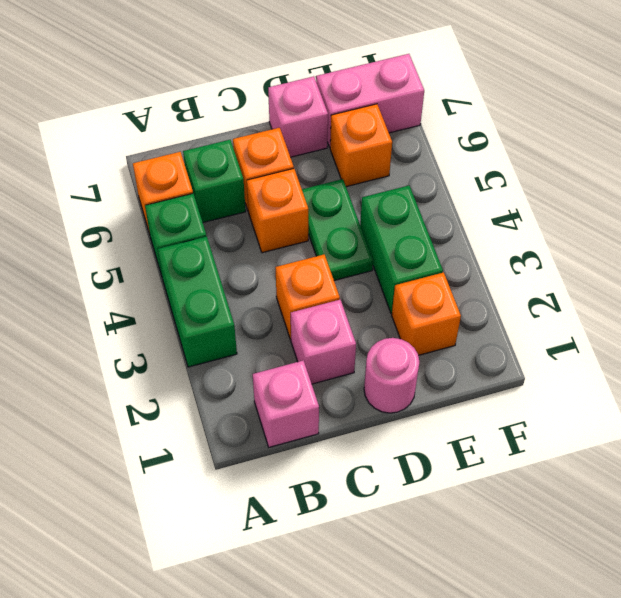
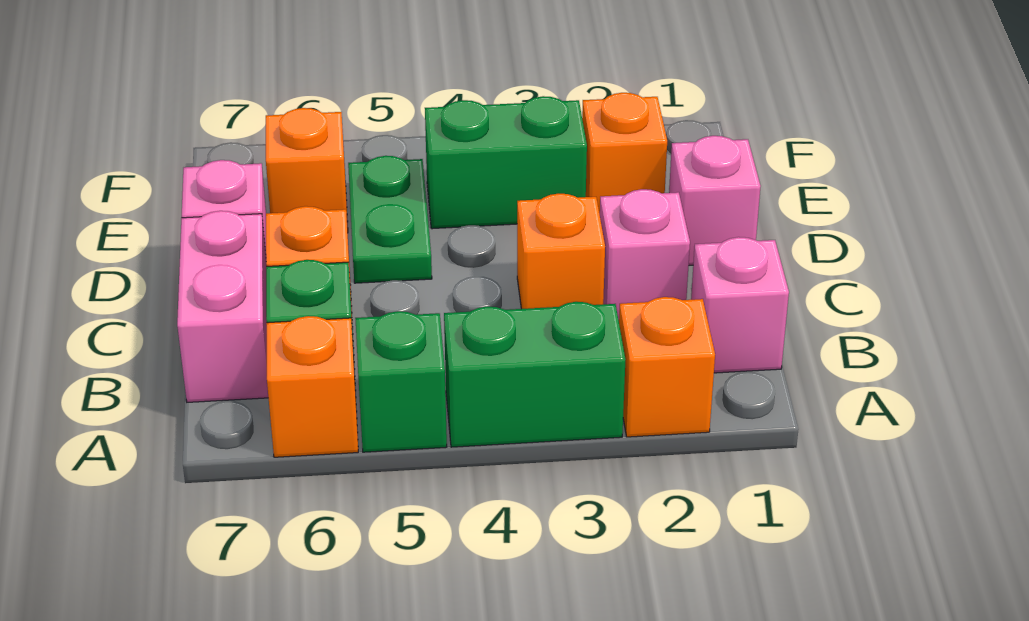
orange brick C5 level 1 -> orange brick A2 level 1
pink round brick D1 level 1 -> pink brick D1 level 1
green plate D4:D5 level 1 -> green plate D5:E5 level 1
pink brick E7:F7 level 1 -> pink brick B7:C7 level 1

